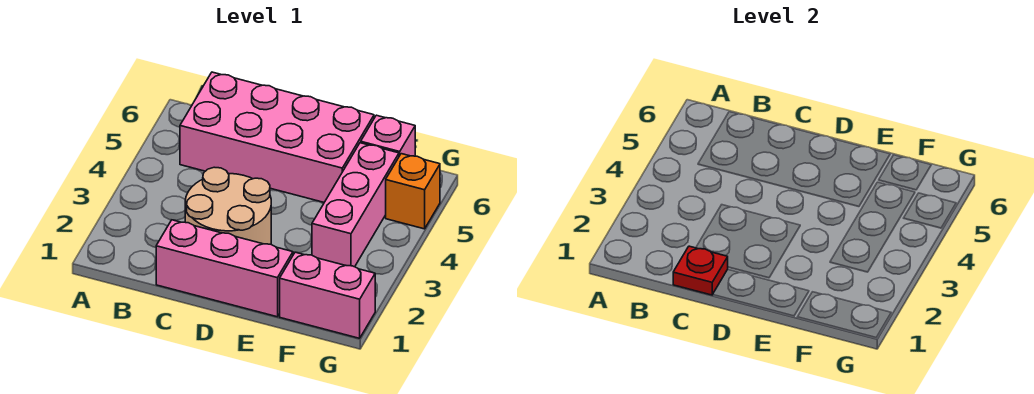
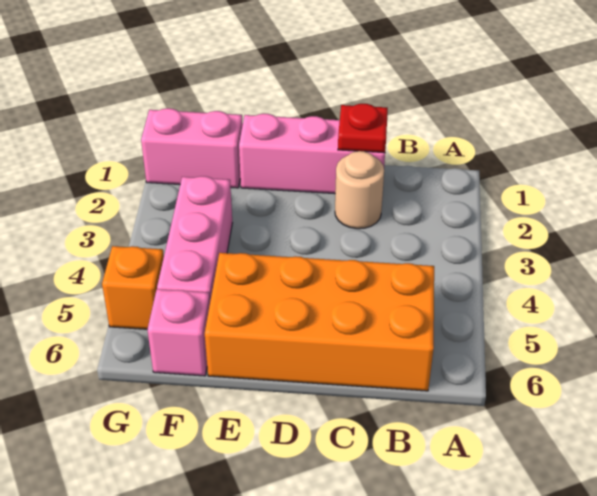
pink brick B5:E6 level 1 -> orange brick B5:E6 level 1
tan round brick C2:D3 level 1 -> tan round brick C2 level 1

